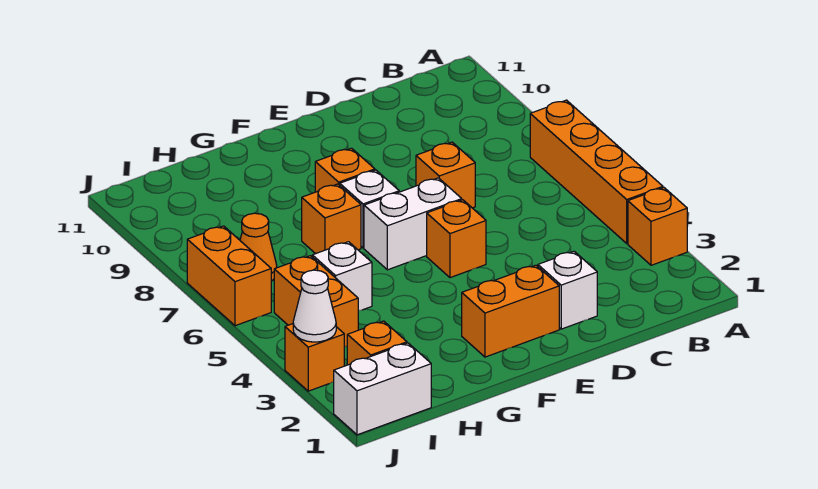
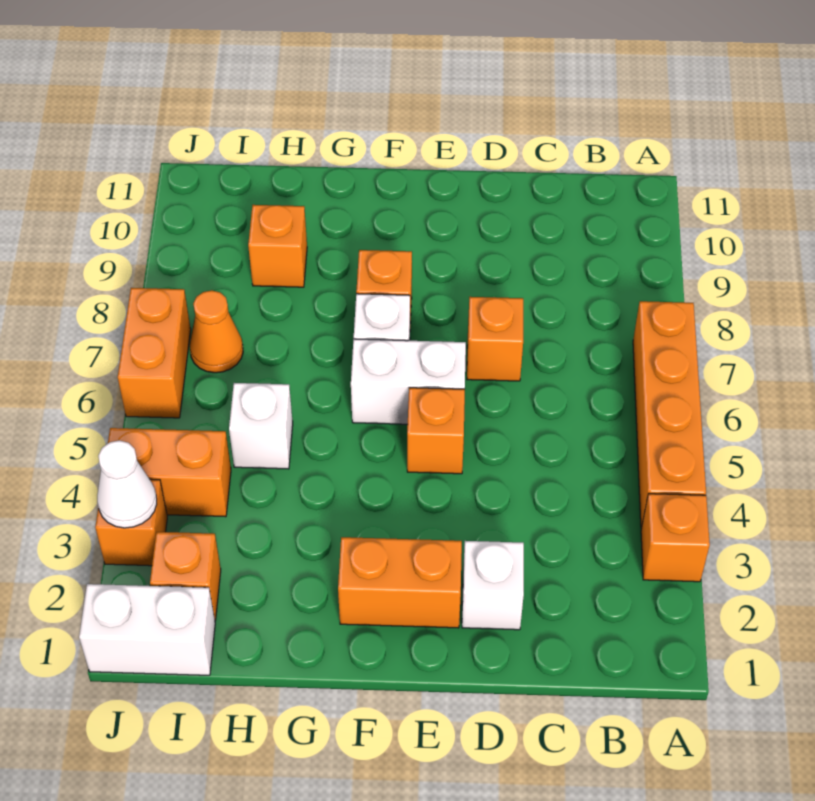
orange brick G7 level 1 -> orange brick H9 level 1
orange brick I4:I5 level 1 -> orange brick I4:J4 level 1

